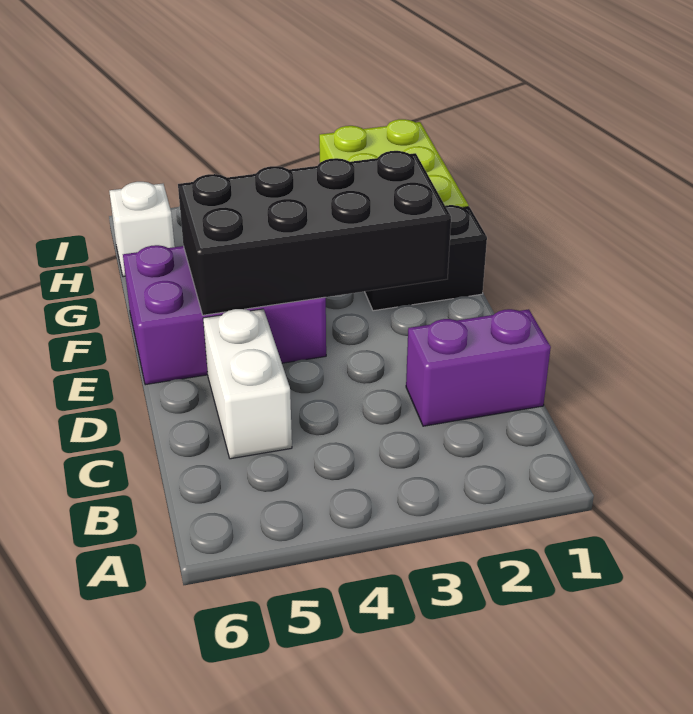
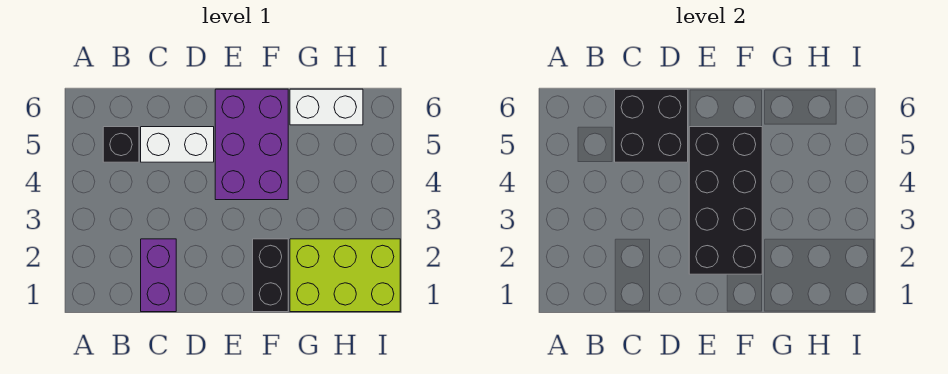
none -> black brick B5 level 1
none -> black brick C5:D6 level 2
white brick H6 level 1 -> white brick G6:H6 level 1

